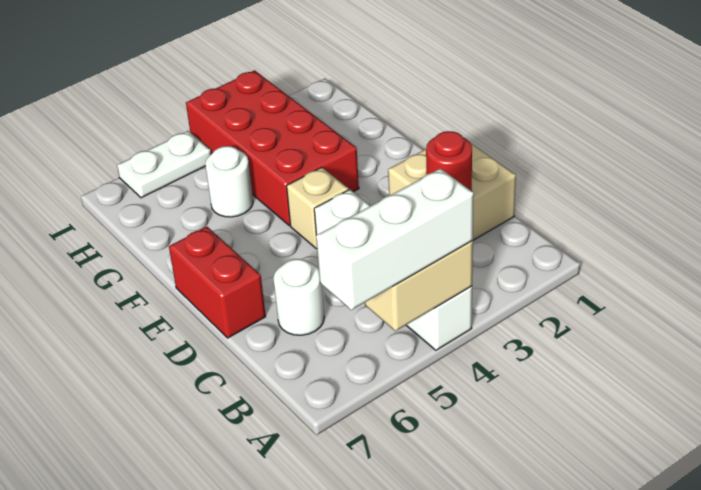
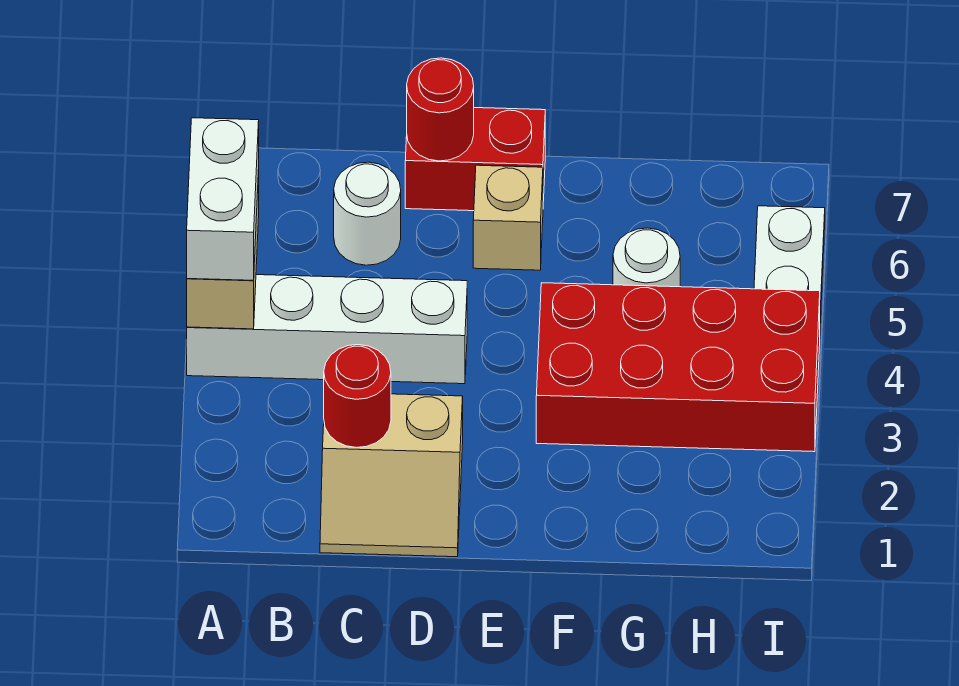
white brick A4:A6 level 3 -> white brick A4:A5 level 3
tan brick C1:D2 level 1 -> tan slope C1:D2 level 1 top 2
none -> red round brick D7 level 2
tan brick E4 level 1 -> tan brick E6 level 1

